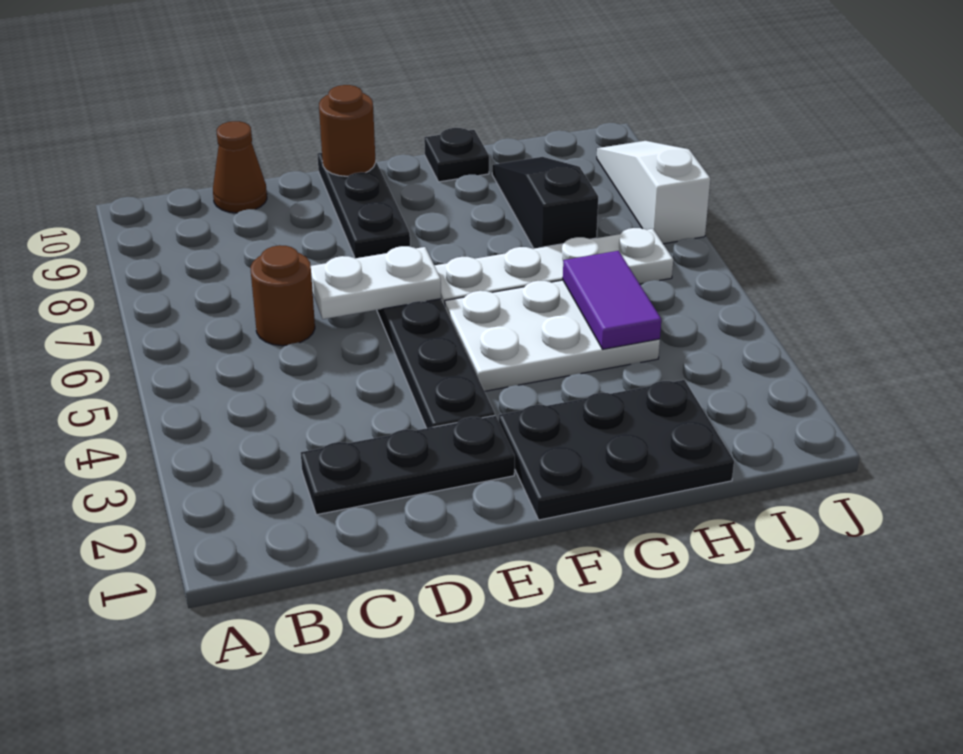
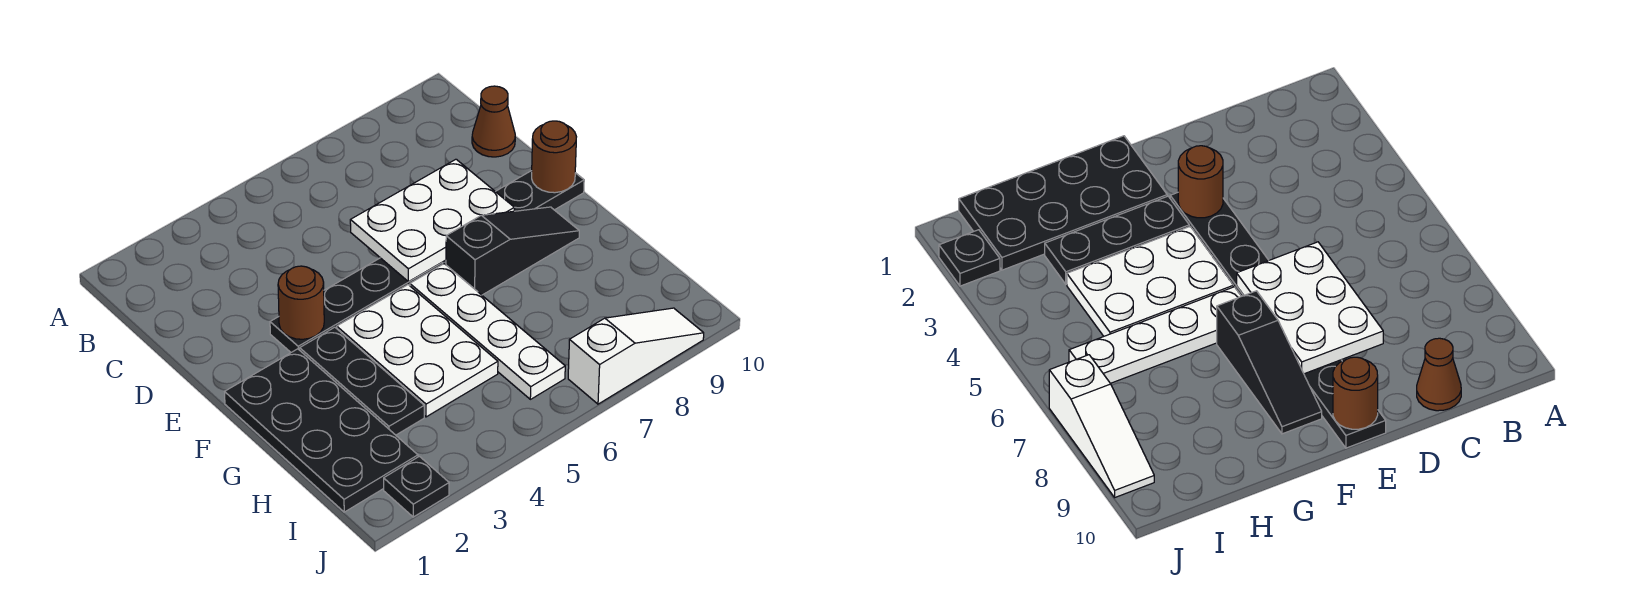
black plate C2:E2 level 1 -> black plate F3:H3 level 1
brown round brick C6 level 1 -> brown round brick E3 level 2
white plate D6:E6 level 2 -> white plate D6:E8 level 2
black plate F1:H2 level 1 -> black plate F1:I2 level 1
black plate G10 level 1 -> black plate J2 level 1
purple tile H4:H5 level 2 -> none
black slope H7:H9 level 1 top 7 -> black slope F7:F9 level 1 top 7

